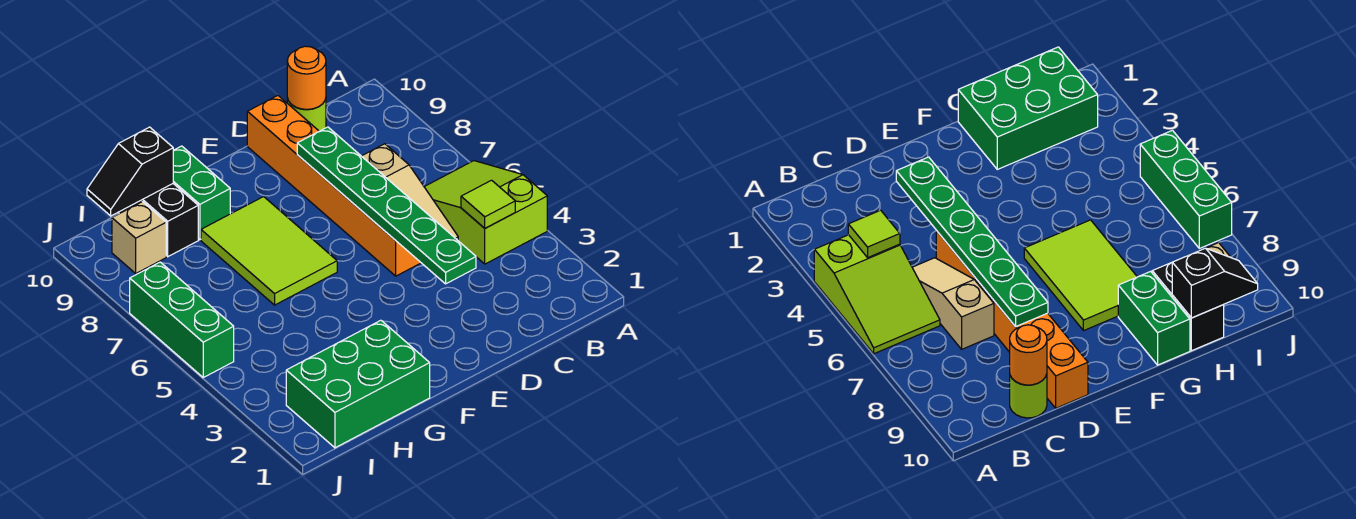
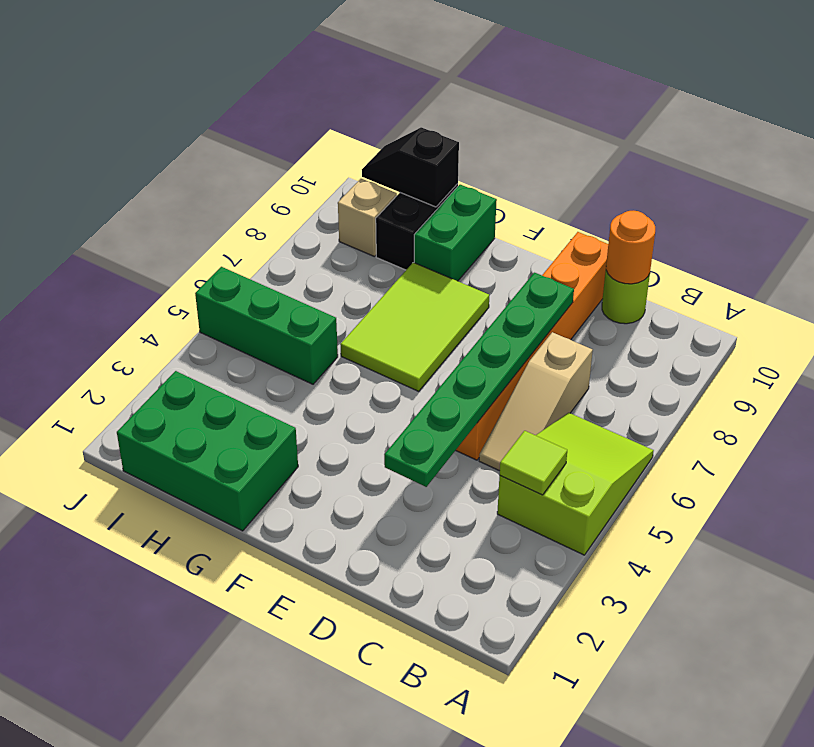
green brick J5:J7 level 1 -> green brick H5:J5 level 1

